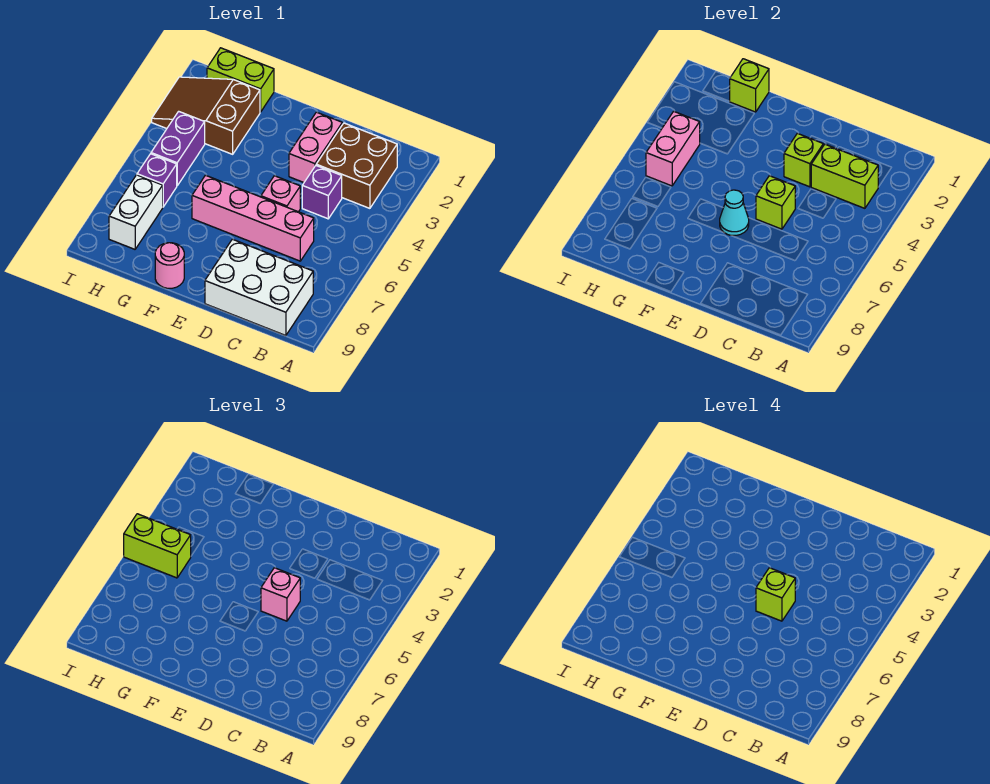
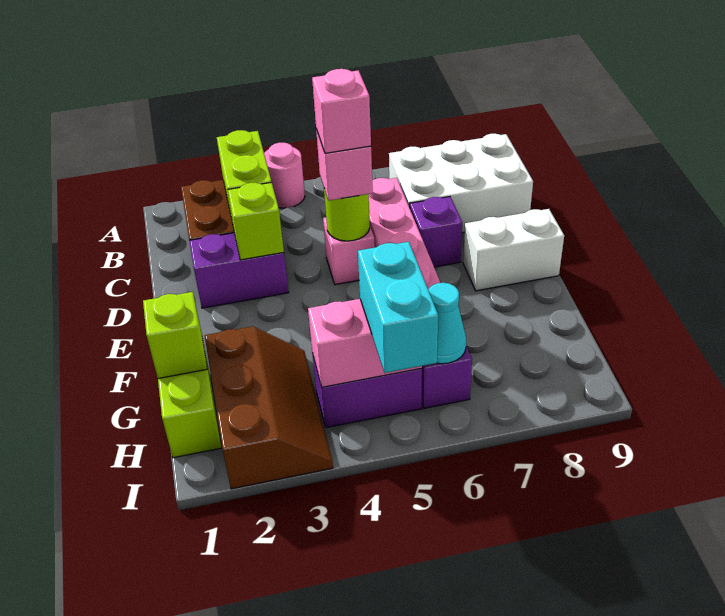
white brick B8:D9 level 1 -> white brick B7:C9 level 1
purple brick C4 level 1 -> purple brick D7 level 1
pink brick D2:D3 level 1 -> purple brick D2:D3 level 1
lime brick D5 level 2 -> lime round brick D5 level 2
lime brick D5 level 4 -> pink brick D5 level 4
cyan cone E6 level 2 -> cyan cone H6 level 2
pink round brick F9 level 1 -> pink round brick A4 level 1
brown slope G2:I3 level 1 top G -> brown slope G2:I3 level 1 top 2
lime brick H5:I5 level 3 -> cyan brick H5:I5 level 3
white brick H7:H8 level 1 -> white brick E8:E9 level 1

